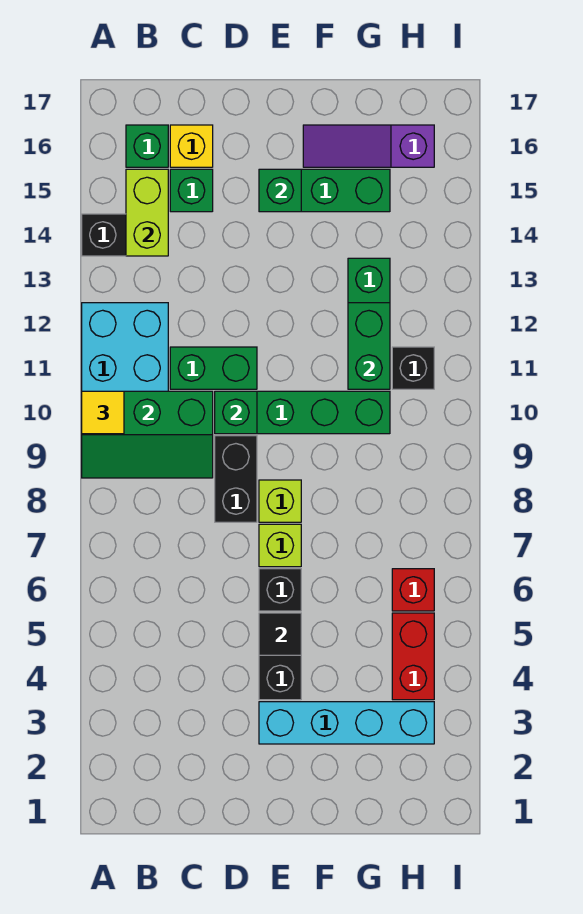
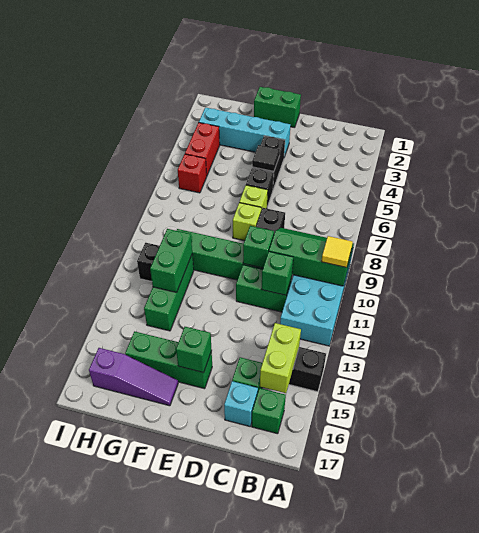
none -> green brick C11 level 2
yellow brick C16 level 1 -> cyan brick C16 level 1
none -> green brick E1:F1 level 1

